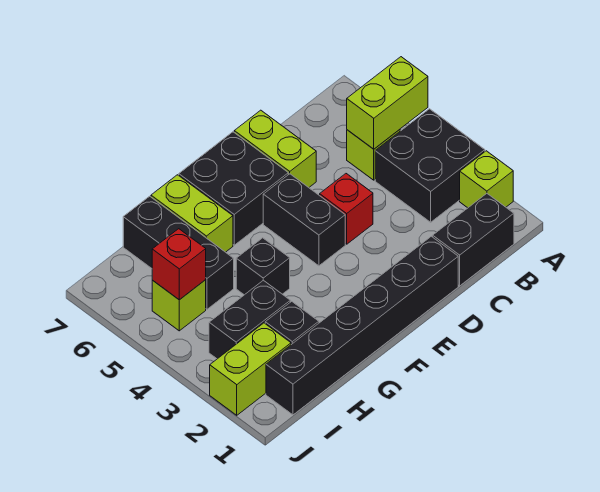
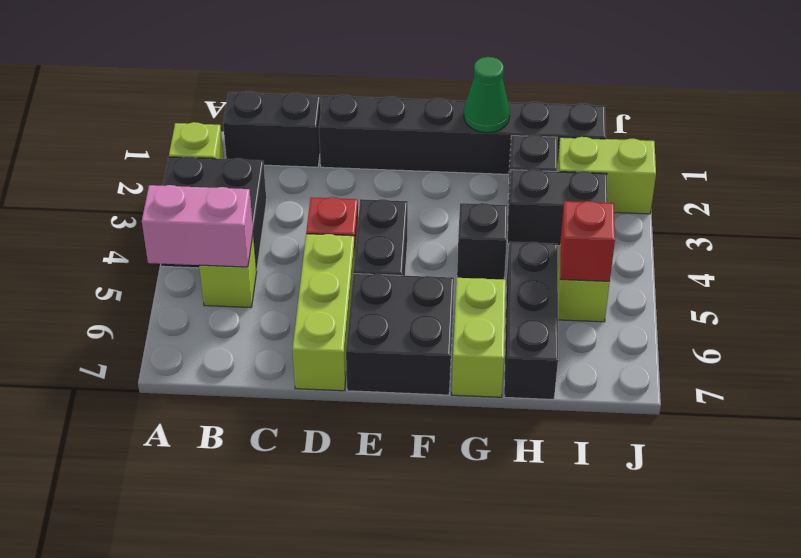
lime brick A5:B5 level 2 -> pink brick A5:B5 level 2
lime brick D6:D7 level 1 -> lime brick D5:D7 level 1
none -> green cone G1 level 2

